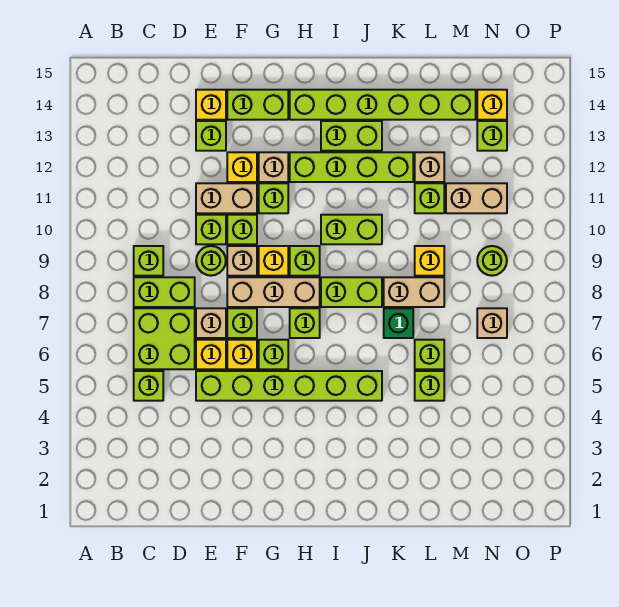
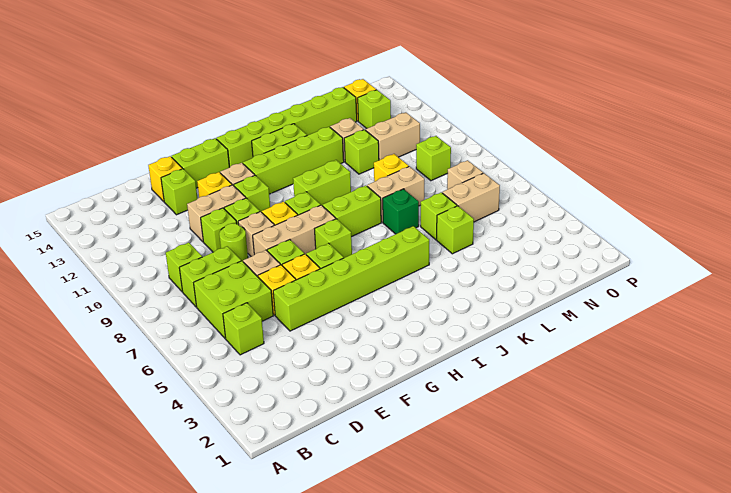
none -> tan brick M6:N6 level 1
lime round brick N9 level 1 -> lime brick N9 level 1

